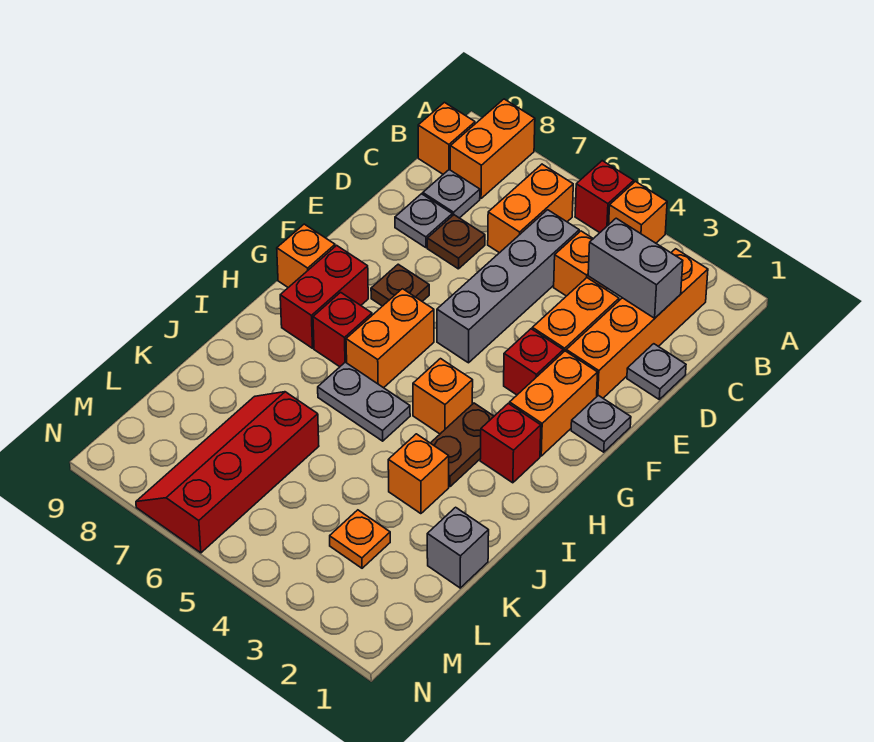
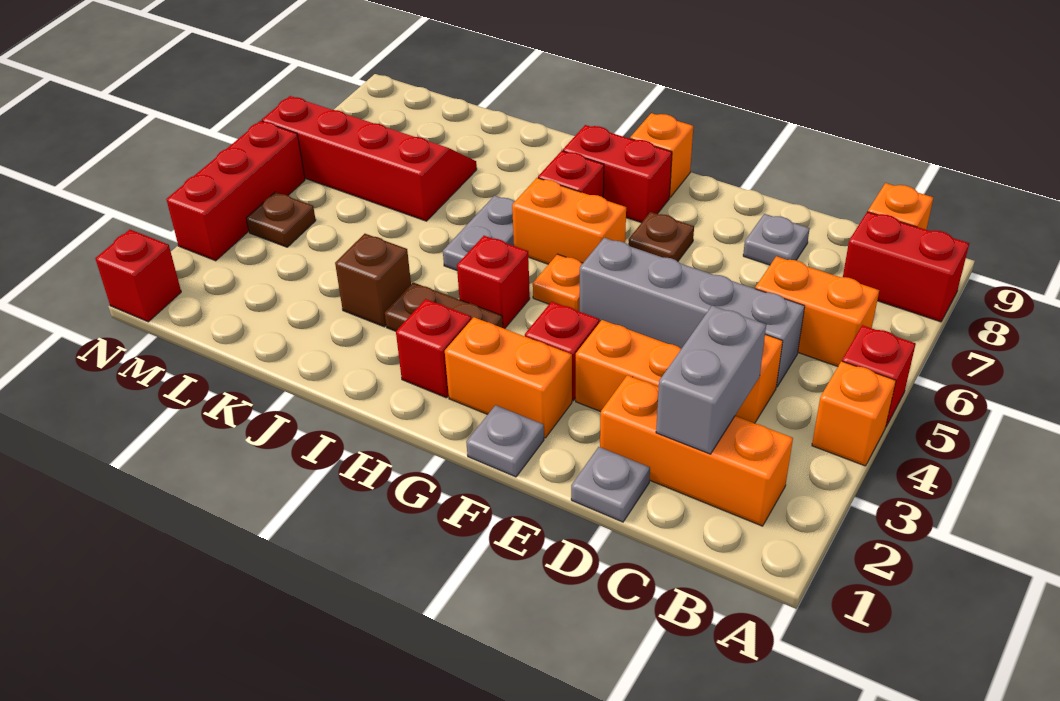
orange brick A8:B8 level 1 -> red brick A8:B8 level 1
orange brick B2:E2 level 1 -> orange brick B2:D2 level 1
grey plate C8 level 1 -> none
brown plate D7 level 1 -> brown plate M4 level 1
orange brick H4 level 1 -> red brick H4 level 1
orange brick J3 level 1 -> brown brick J3 level 1
grey brick K1 level 1 -> none
orange plate L3 level 1 -> orange plate G5 level 1
none -> red brick N1 level 1
none -> red brick N3:N5 level 1

